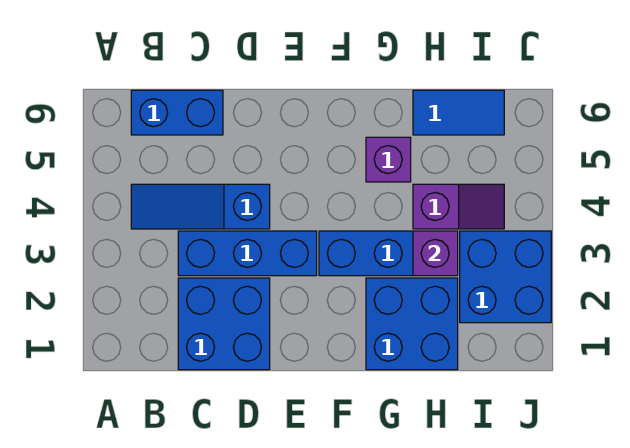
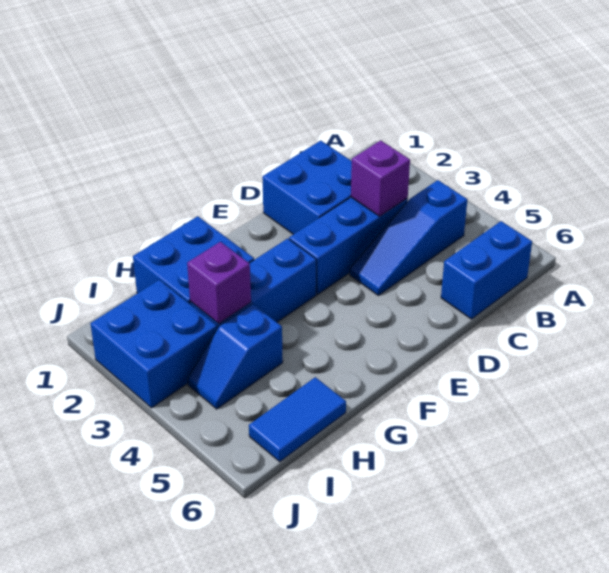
blue slope B4:D4 level 1 top D -> blue slope B4:D4 level 1 top B
purple brick G5 level 1 -> purple brick C3 level 2
purple slope H4:I4 level 1 top H -> blue slope H4:I4 level 1 top H

